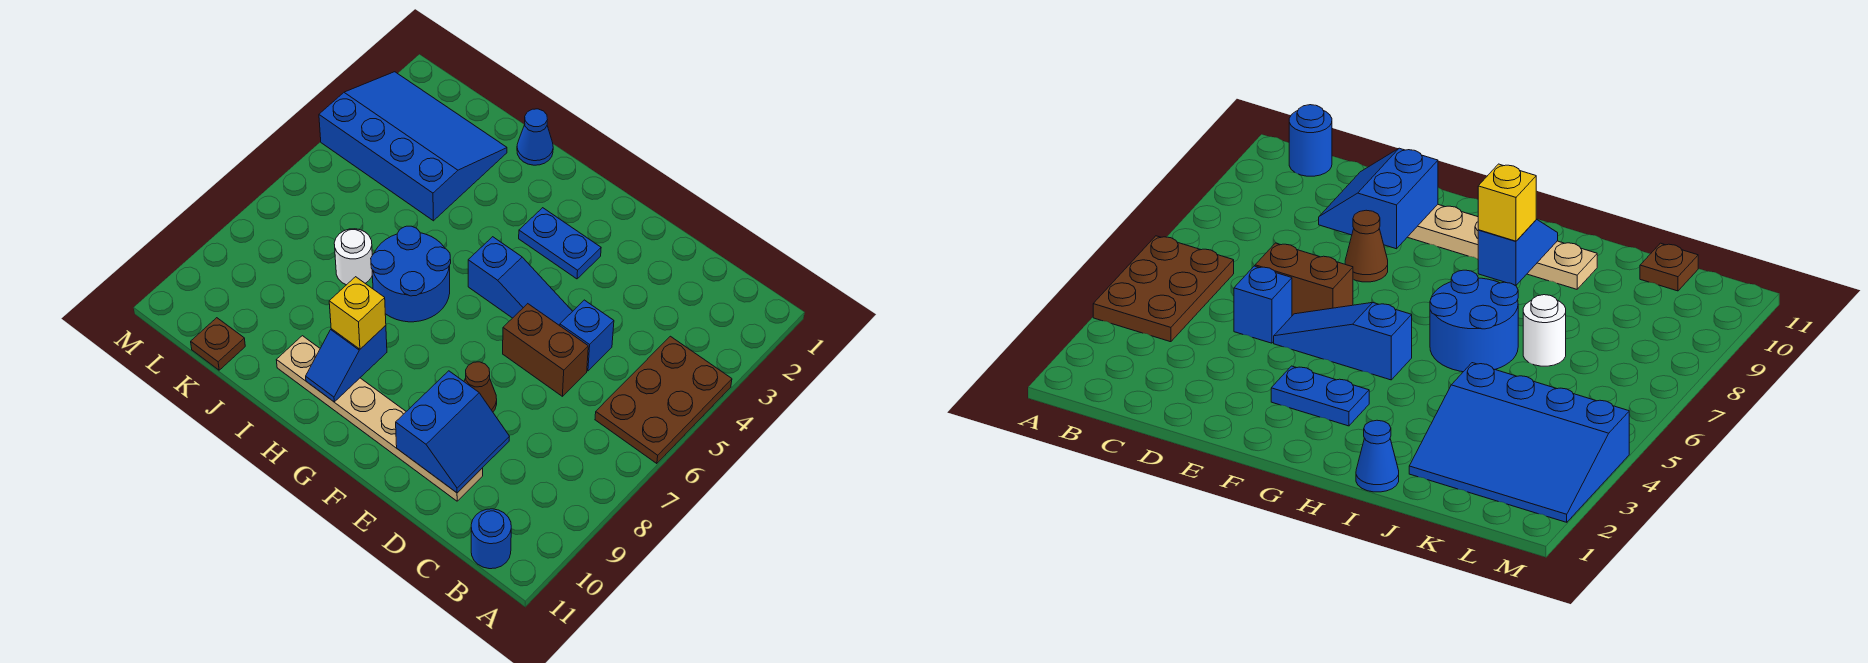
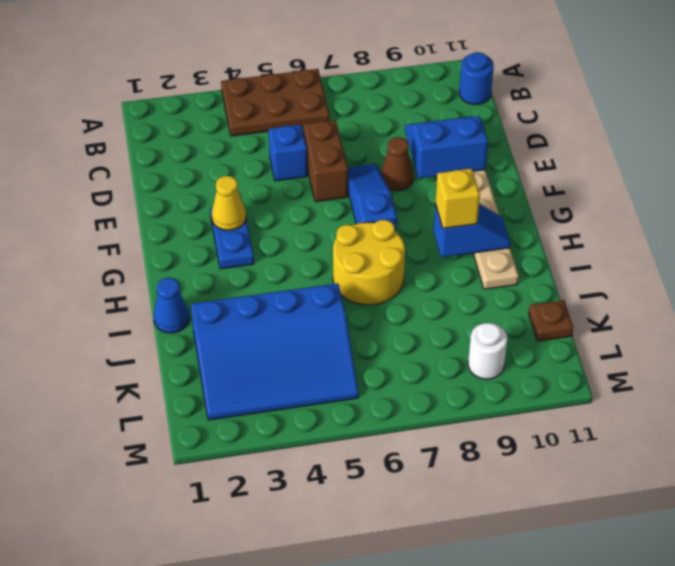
blue slope E5:G5 level 1 top G -> blue slope E7:G7 level 1 top G
none -> yellow cone F3 level 2
blue round brick H6:I7 level 1 -> yellow round brick H6:I7 level 1
blue slope J2:M4 level 1 top 4 -> blue slope J2:L5 level 1 top J
white round brick J7 level 1 -> white round brick L9 level 1

